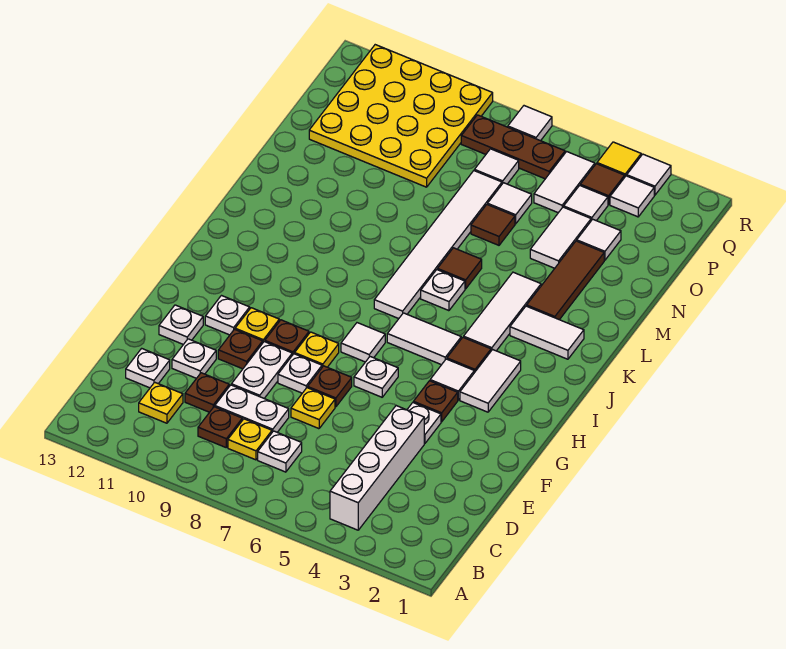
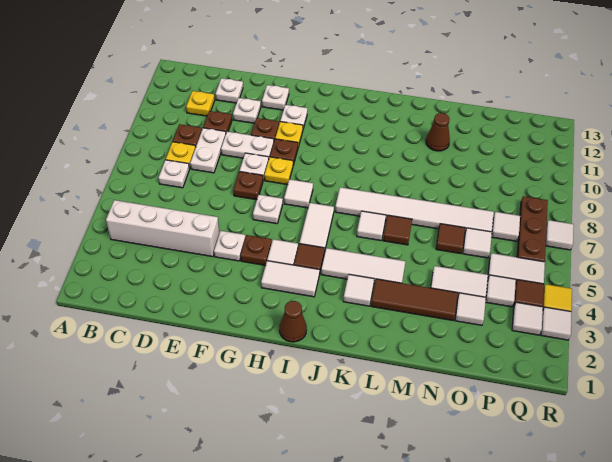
yellow plate E7 level 1 -> none
none -> brown cone I1 level 1
white tile K2:K3 level 1 -> white tile K3 level 1
white plate K6 level 1 -> white tile K6 level 1
none -> brown cone M11 level 1
yellow plate O9:R12 level 1 -> none

